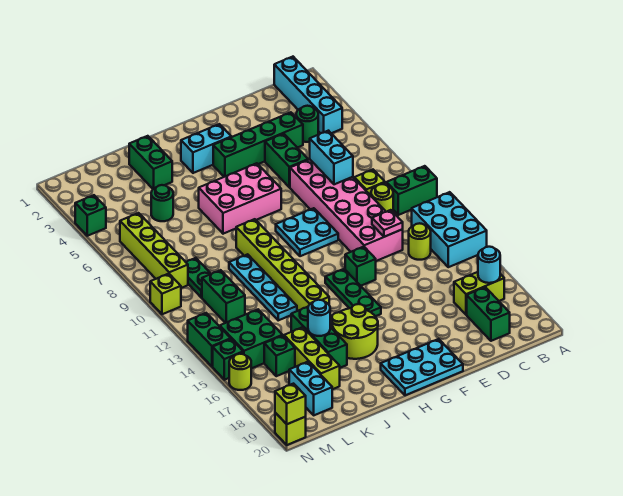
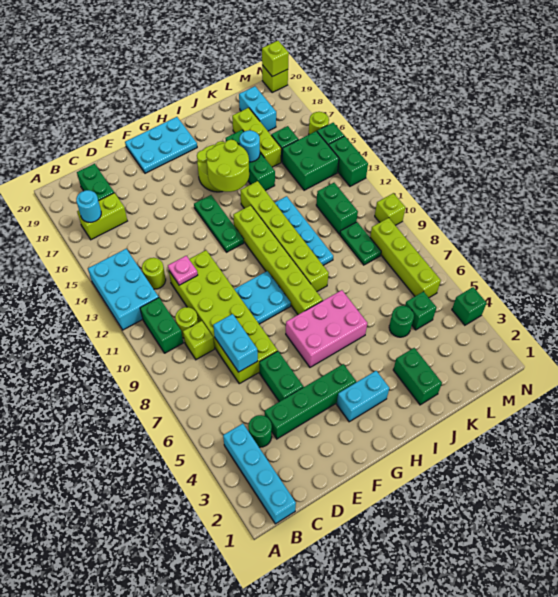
green brick A10:B10 level 1 -> green brick B10:B11 level 1
pink brick D7:E12 level 1 -> lime brick D7:E12 level 1
green brick F13 level 1 -> green brick L5 level 1
none -> lime brick H8:H13 level 1
none -> lime round brick H15:I16 level 2

